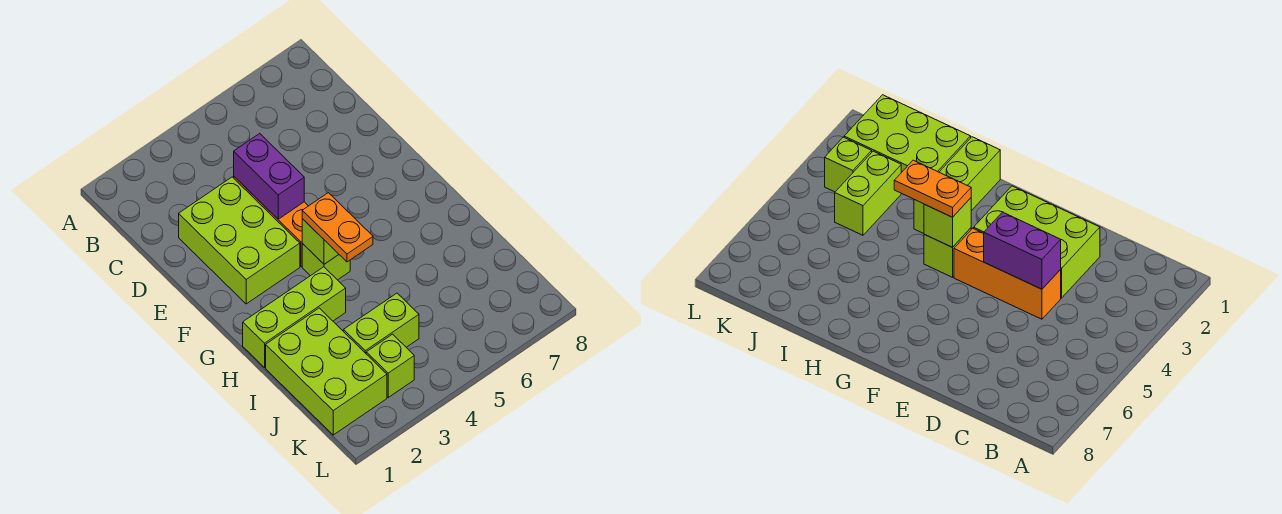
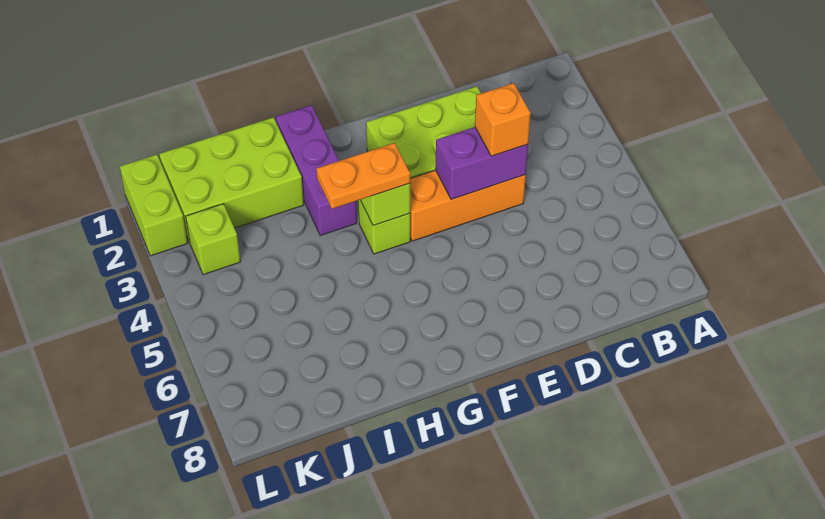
none -> orange brick D4 level 3
lime brick H1:H3 level 1 -> purple brick H1:H3 level 1
lime brick J3:J4 level 1 -> lime brick L1:L2 level 1

